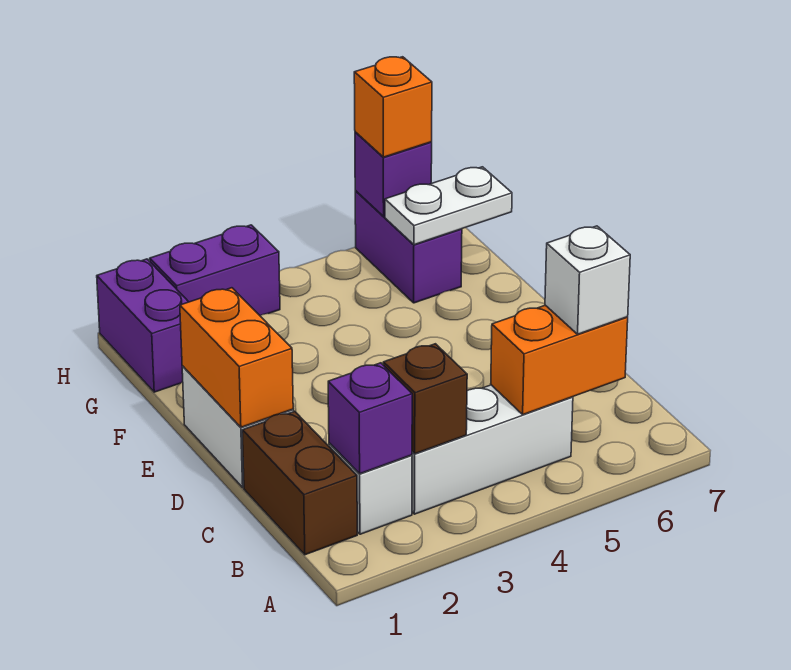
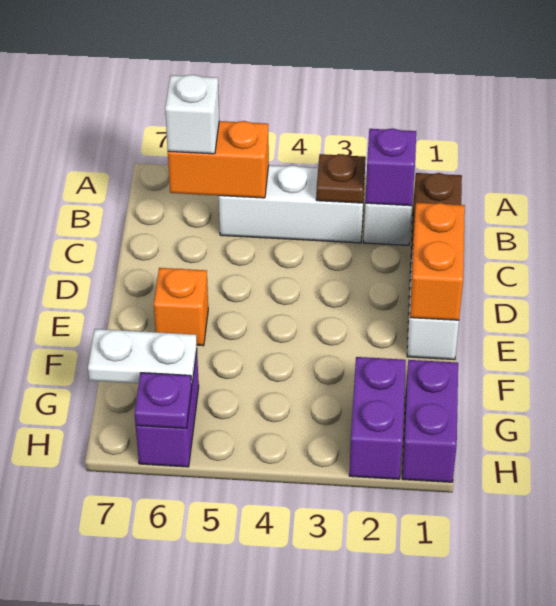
brown brick B3 level 2 -> brown plate B3 level 2
purple brick H2:H3 level 1 -> purple brick G2:H2 level 1
purple brick H6 level 2 -> purple plate H6 level 2
orange brick H6 level 3 -> orange brick E6 level 1

